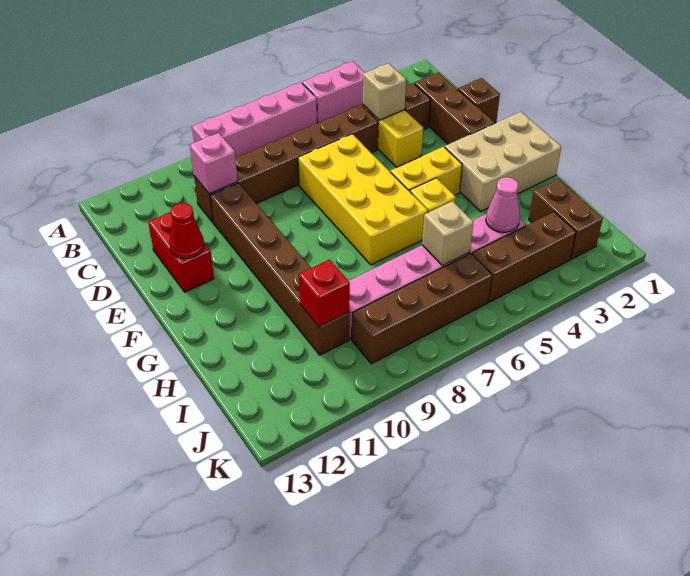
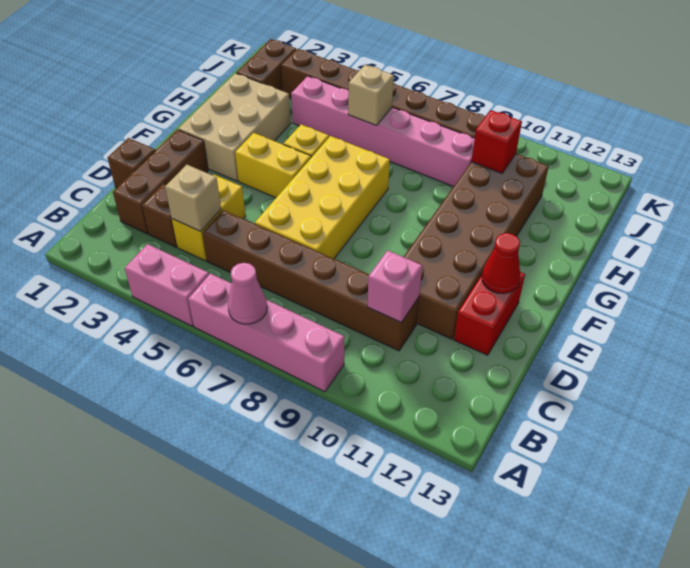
brown brick D10:I10 level 1 -> brown brick D10:I11 level 1
tan brick F1:G3 level 1 -> tan brick F2:H3 level 1
pink cone I4 level 2 -> pink cone A7 level 2

